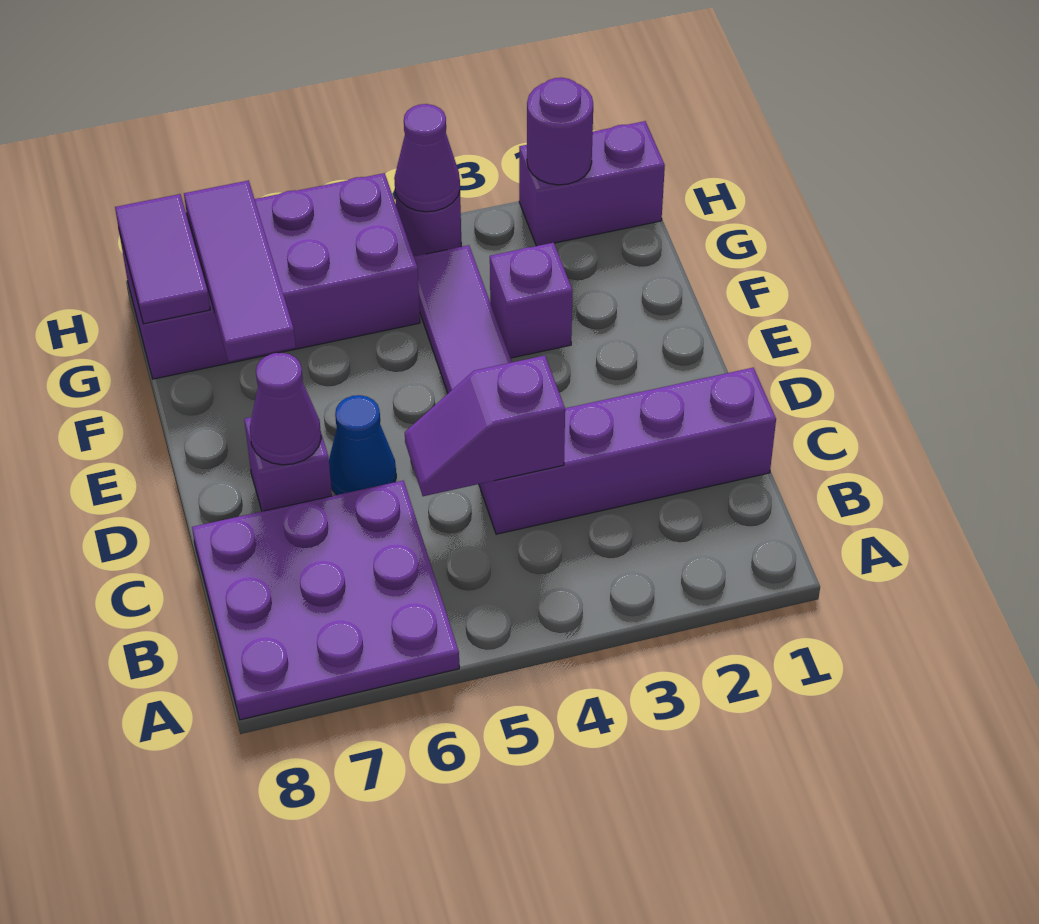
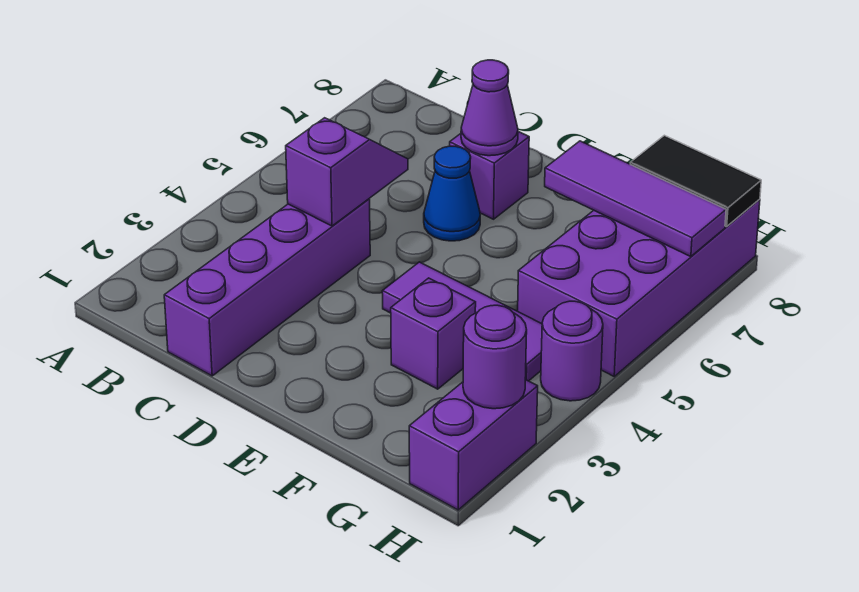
purple plate A6:C8 level 1 -> none
purple tile G8:H8 level 2 -> black tile G8:H8 level 2
purple cone H4 level 2 -> none

